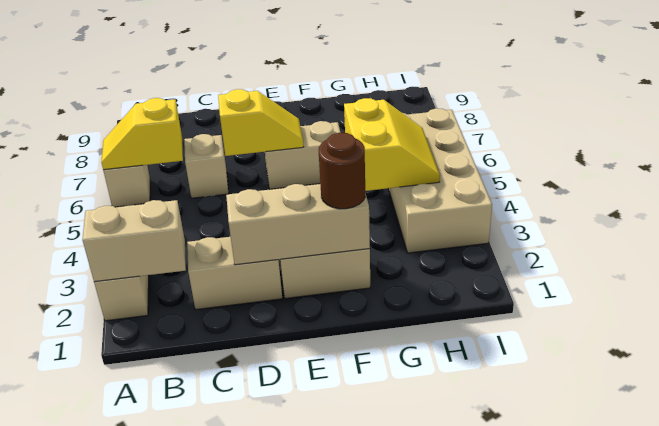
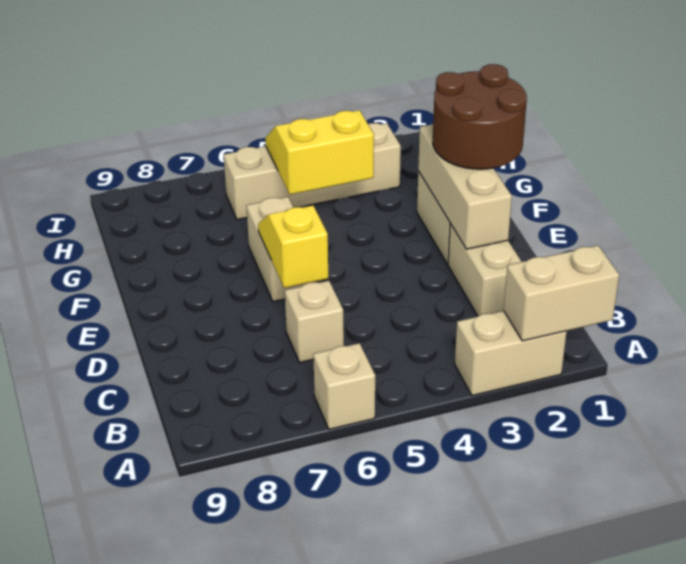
tan brick A2:B2 level 2 -> tan brick A1:A2 level 2
yellow slope A6:B6 level 2 top B -> none
brown round brick F2 level 3 -> brown round brick E1:F2 level 3
tan brick H3:I6 level 1 -> tan brick H3:H6 level 1

